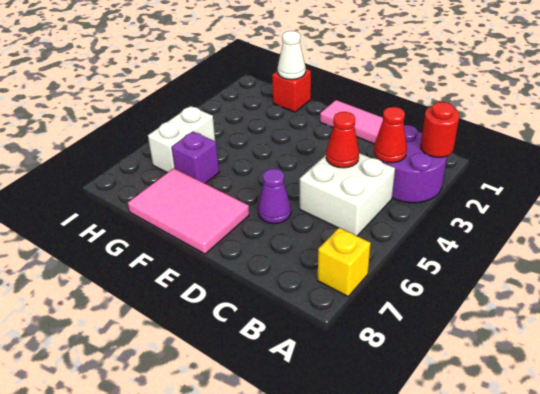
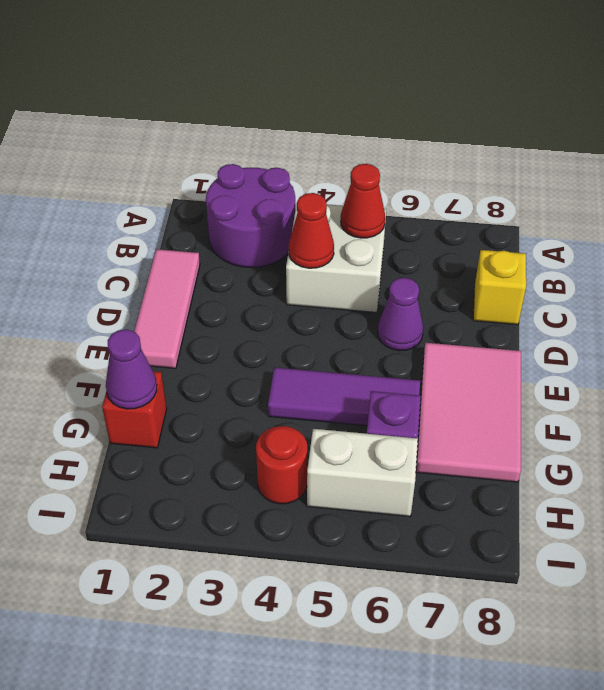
red round brick A2 level 2 -> red round brick H4 level 1
yellow brick A7 level 1 -> yellow brick C8 level 1
red cone B3 level 2 -> red cone B5 level 2
none -> purple tile F4:F6 level 1
white cone G1 level 2 -> purple cone G1 level 2

